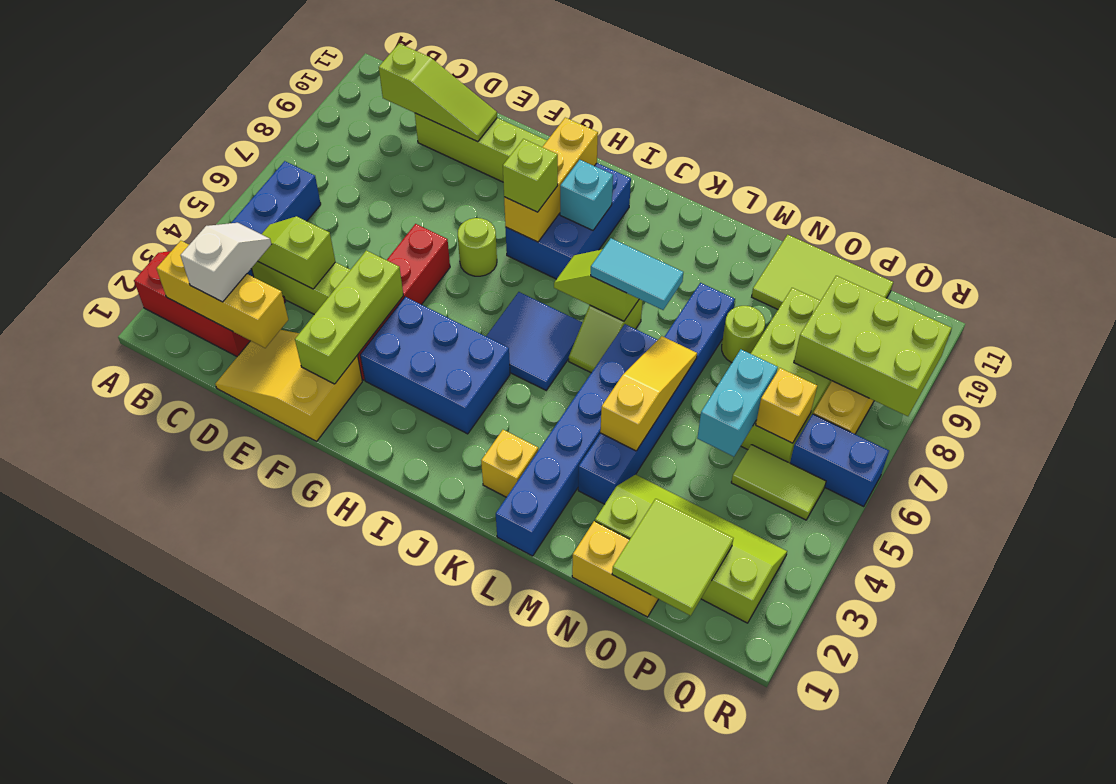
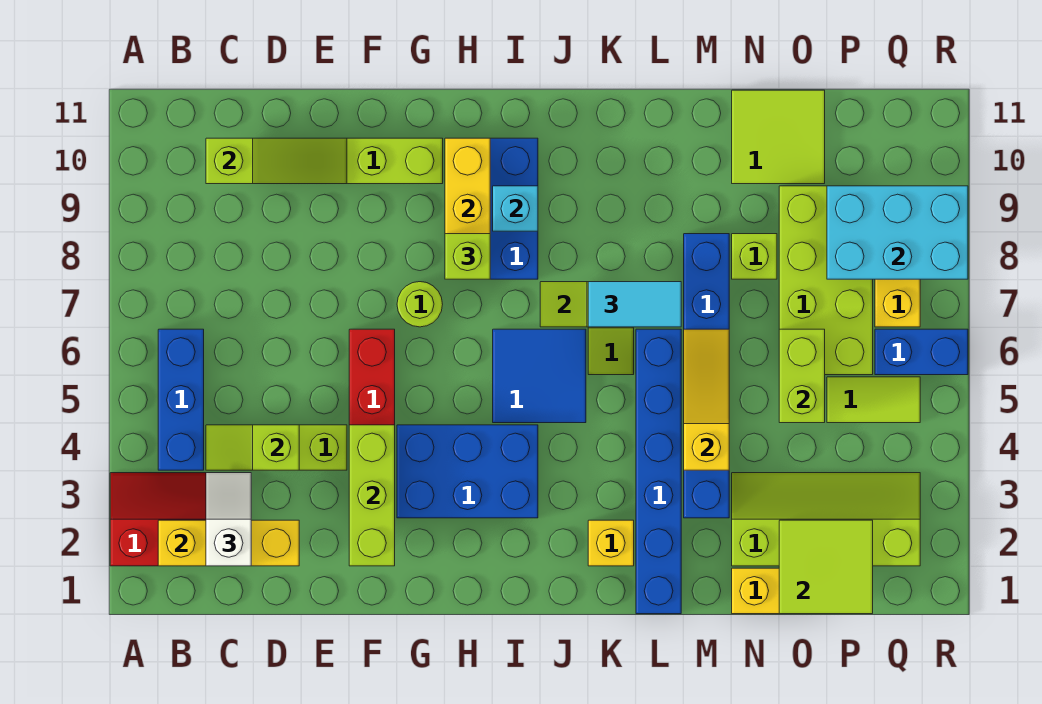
yellow slope D1:F2 level 1 top F -> none
lime round brick N8 level 1 -> lime brick N8 level 1
lime tile N10:P11 level 1 -> lime tile N10:O11 level 1
cyan brick O5:O6 level 2 -> lime brick O5:O6 level 2
yellow brick P6 level 2 -> none
lime brick P8:R9 level 2 -> cyan brick P8:R9 level 2

